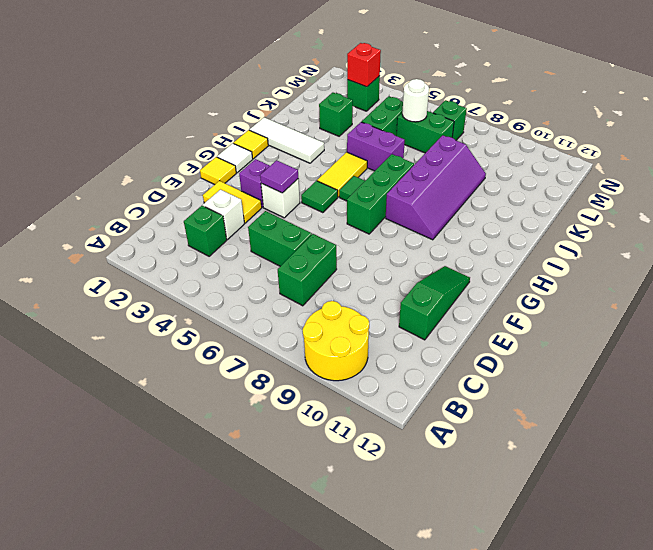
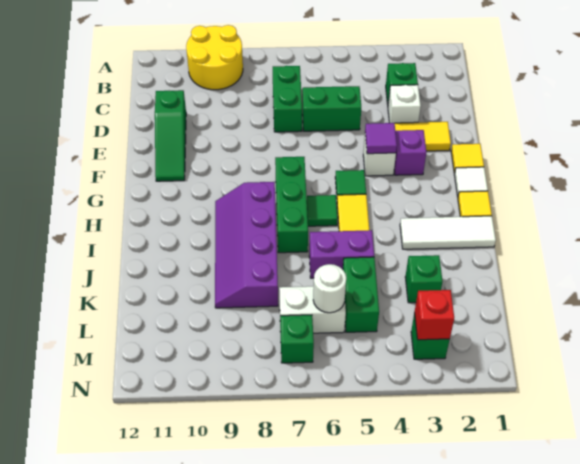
green brick L6:L7 level 1 -> white brick L6:L7 level 1

